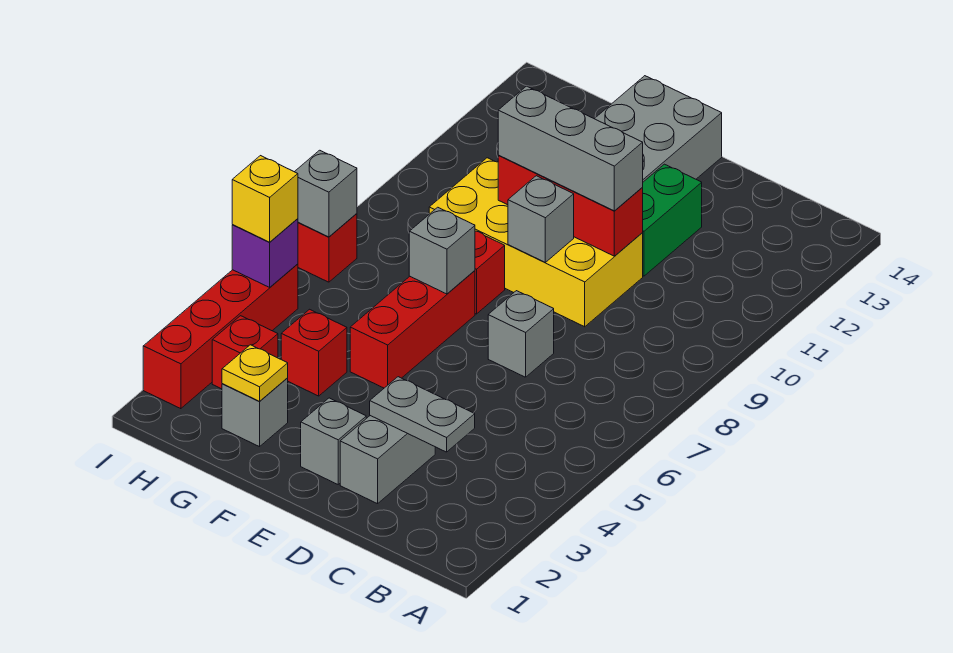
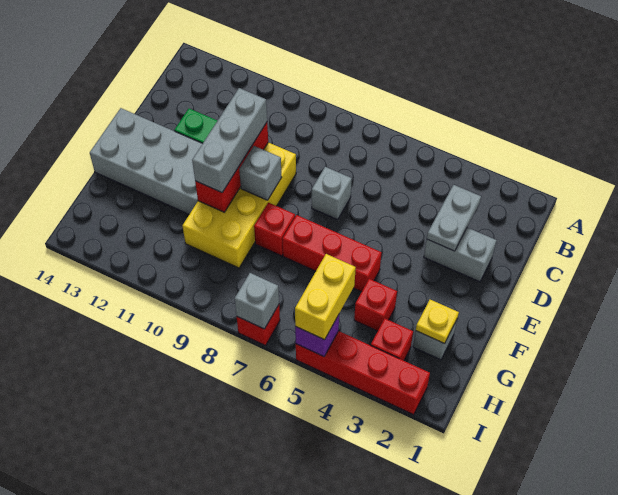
grey brick E2 level 1 -> none
grey brick F7 level 2 -> none
yellow brick I5 level 3 -> yellow brick H5:I5 level 3

